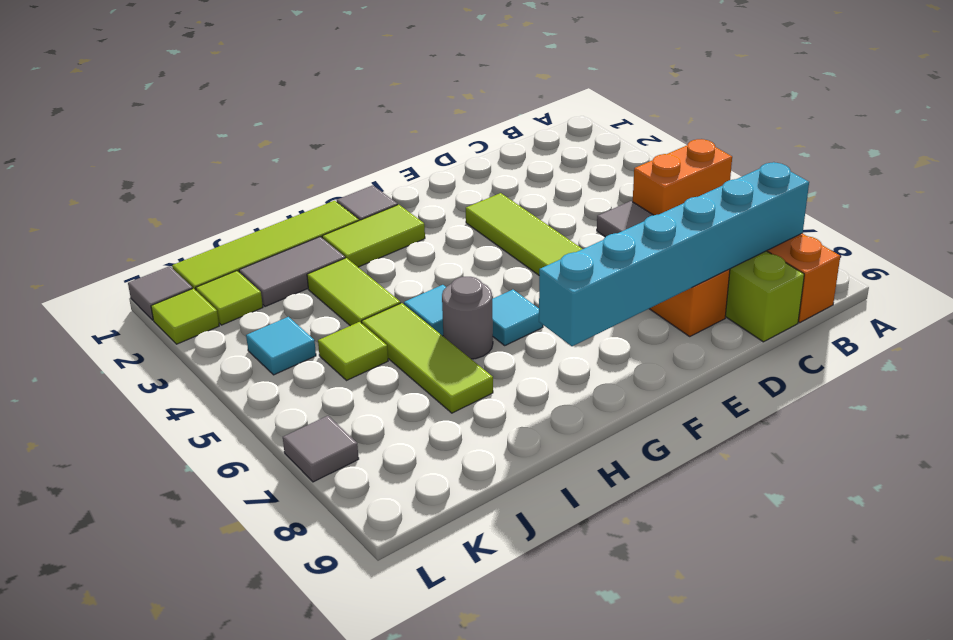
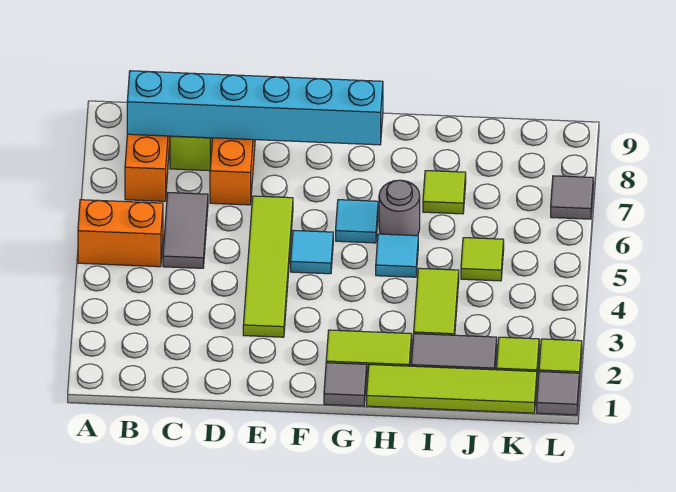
lime tile I5:I7 level 1 -> lime tile I7 level 1
cyan tile K4 level 1 -> cyan tile F5 level 1

